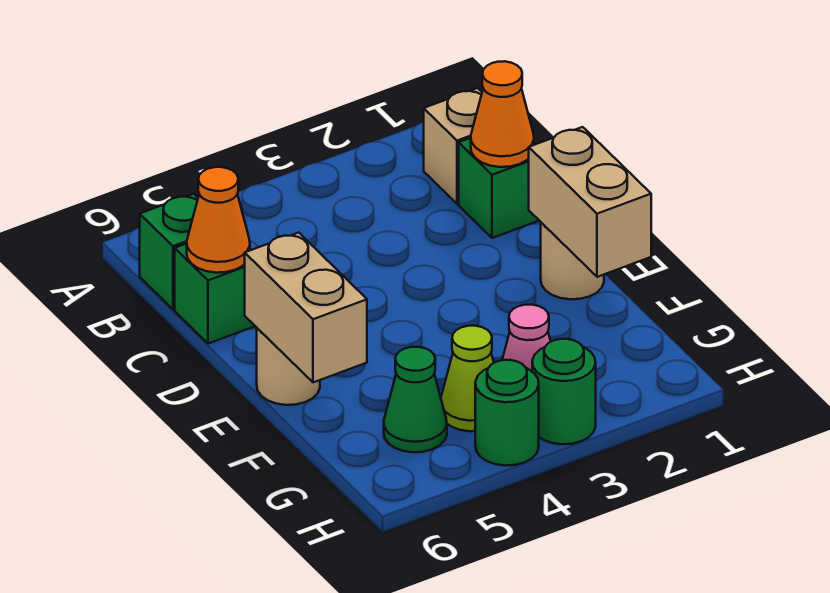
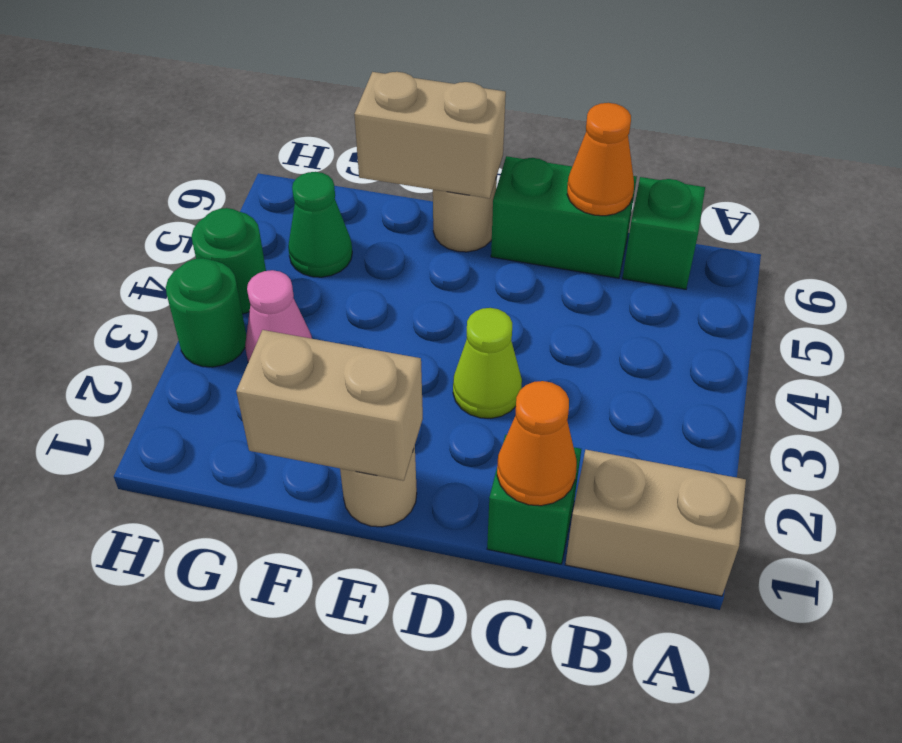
tan brick B1 level 1 -> tan brick A1:B1 level 1
green brick C6 level 1 -> green brick C6:D6 level 1
lime cone G4 level 1 -> lime cone D3 level 1

